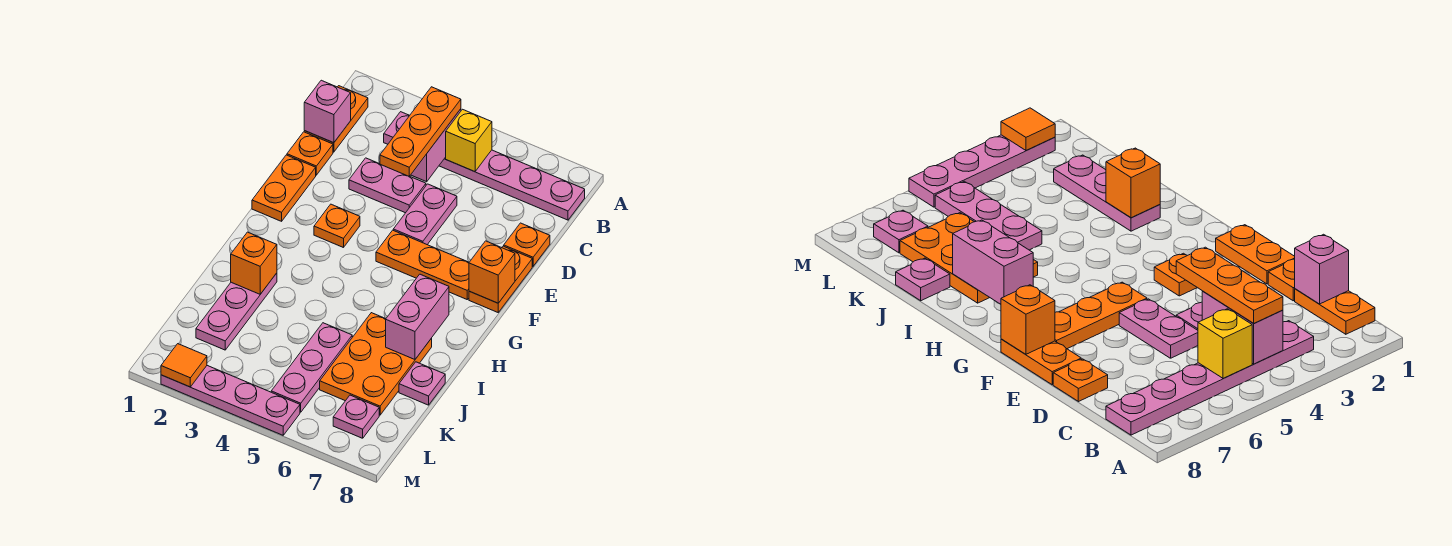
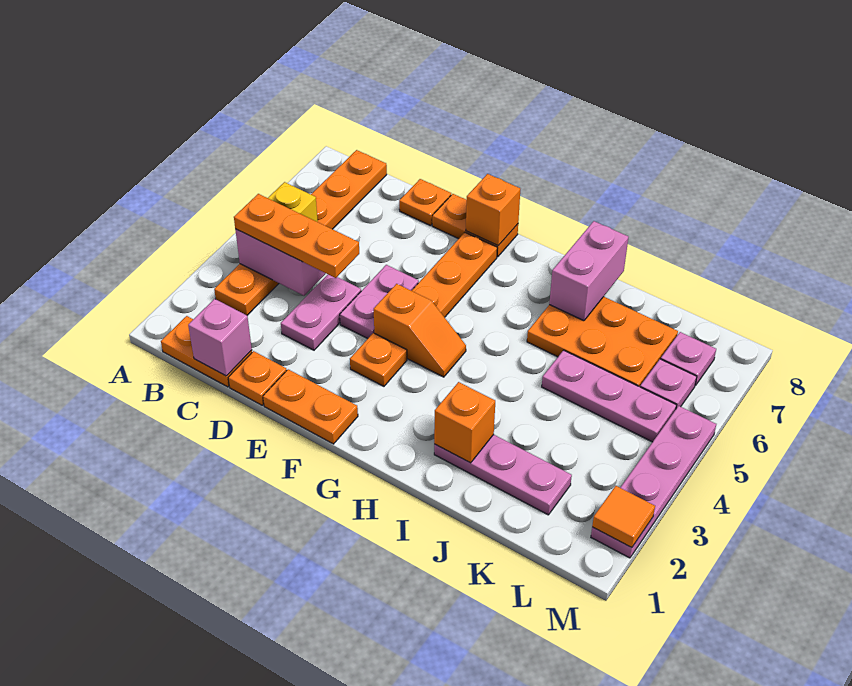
pink plate B3:B8 level 1 -> orange plate B3:B8 level 1
pink plate D5:E5 level 1 -> pink plate E4:E5 level 1
none -> orange slope F4:G4 level 1 top F
pink brick H7:I7 level 2 -> pink brick I7:I8 level 2
pink plate J8 level 1 -> pink plate L6 level 1

